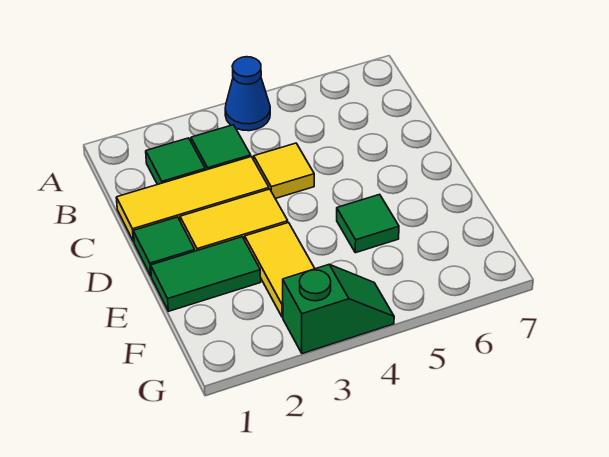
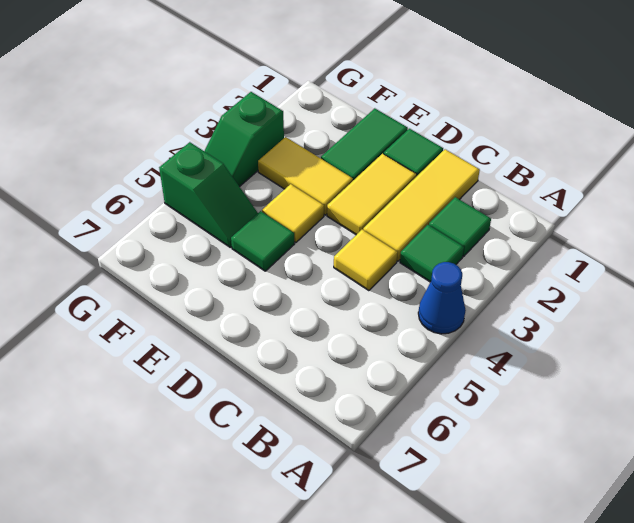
none -> yellow tile E4 level 1
none -> green slope F5:G5 level 1 top G

